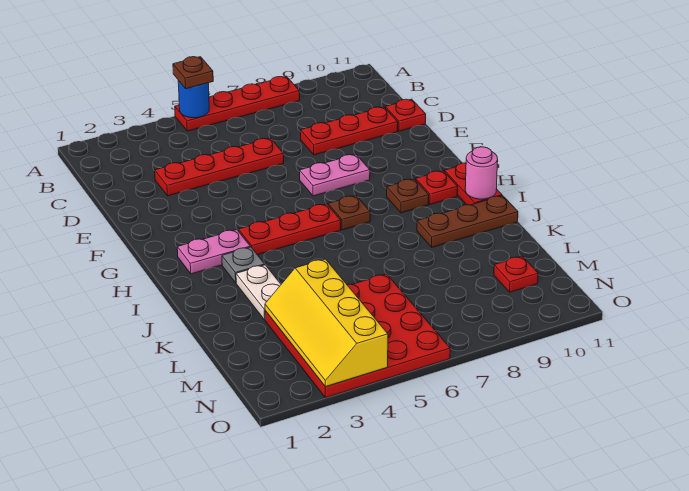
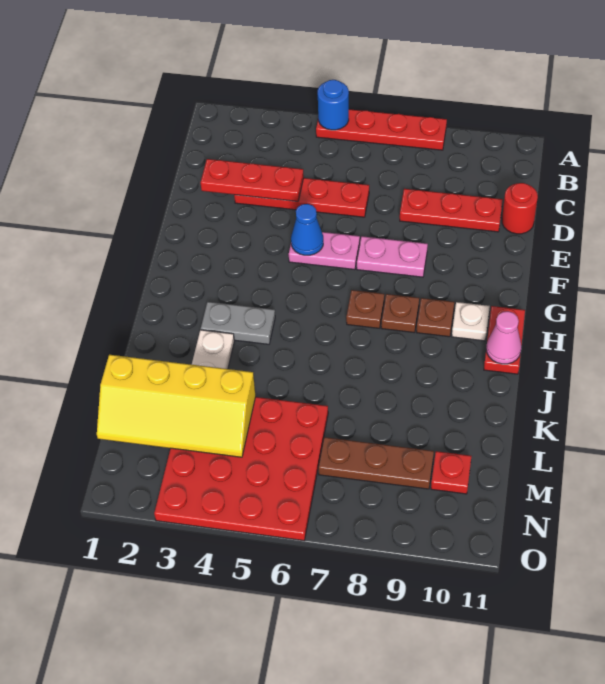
brown plate A5 level 3 -> brown plate H8 level 1
red plate D11 level 1 -> red round brick D11 level 1
none -> blue cone F5 level 2
pink plate H2:H3 level 1 -> pink plate F5:F6 level 1
red plate H4:H6 level 1 -> red plate D2:D4 level 2
red plate H10 level 1 -> white plate H10 level 1
grey plate I3 level 1 -> grey plate I3:I4 level 1
pink round brick I11 level 2 -> pink cone I11 level 2
brown plate J9:J11 level 1 -> brown plate M7:M9 level 1
yellow slope L3:O4 level 2 top 4 -> yellow slope L1:M4 level 2 top L

